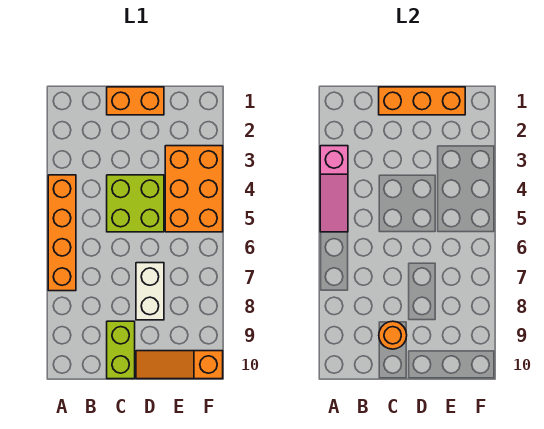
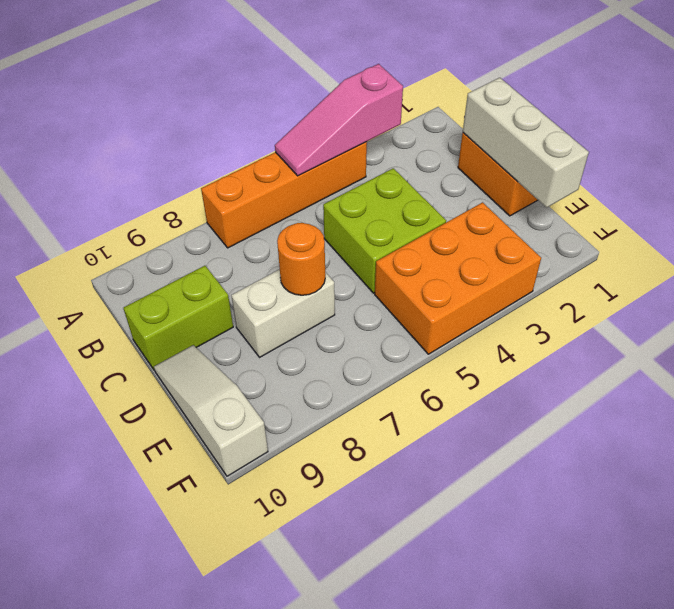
orange brick C1:E1 level 2 -> white brick C1:E1 level 2
orange round brick C9 level 2 -> orange round brick D7 level 2
orange slope D10:F10 level 1 top F -> white slope D10:F10 level 1 top F

